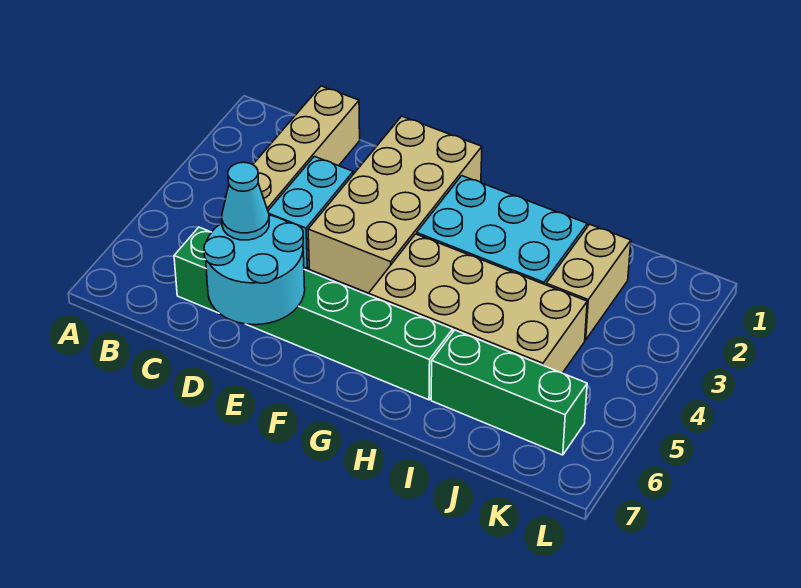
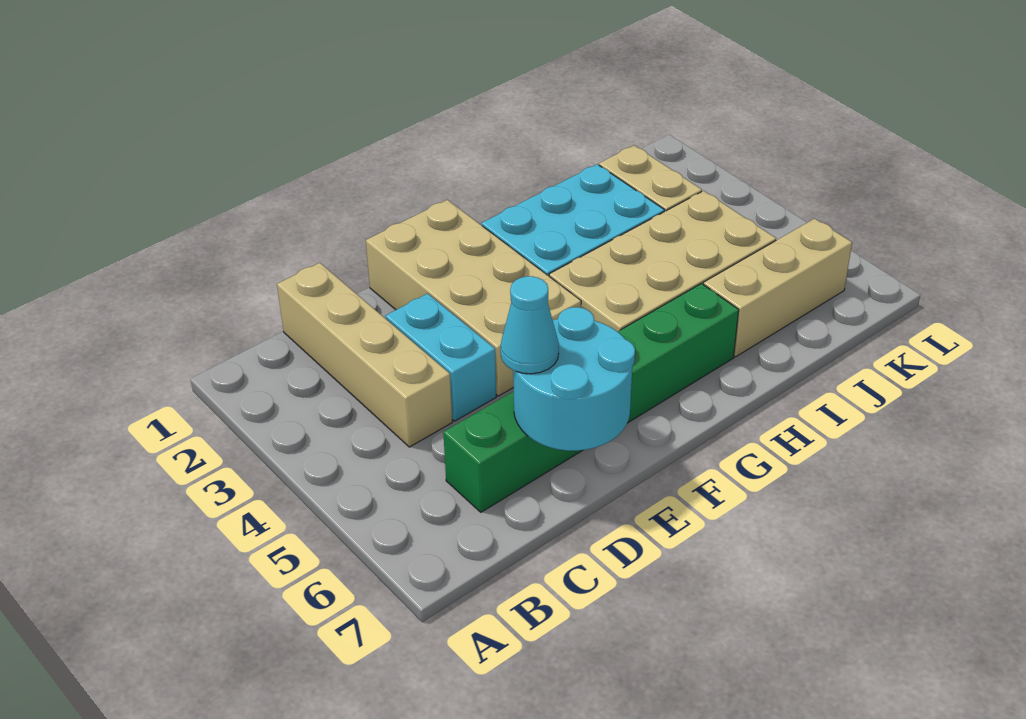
green brick I6:K6 level 1 -> tan brick I6:K6 level 1

